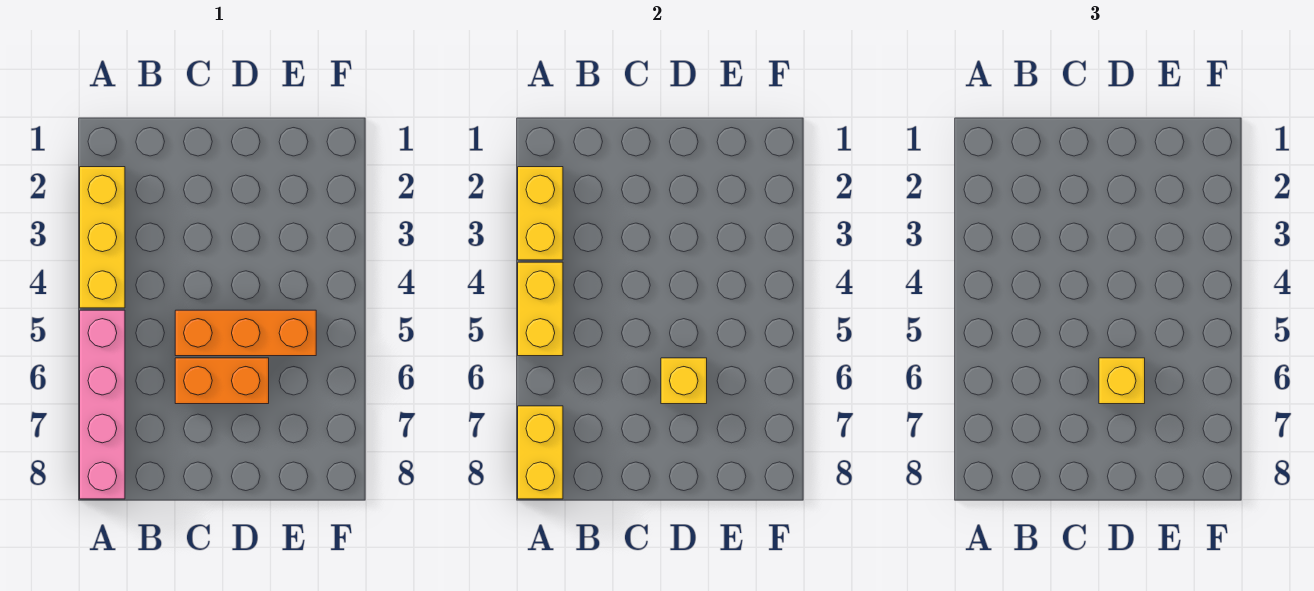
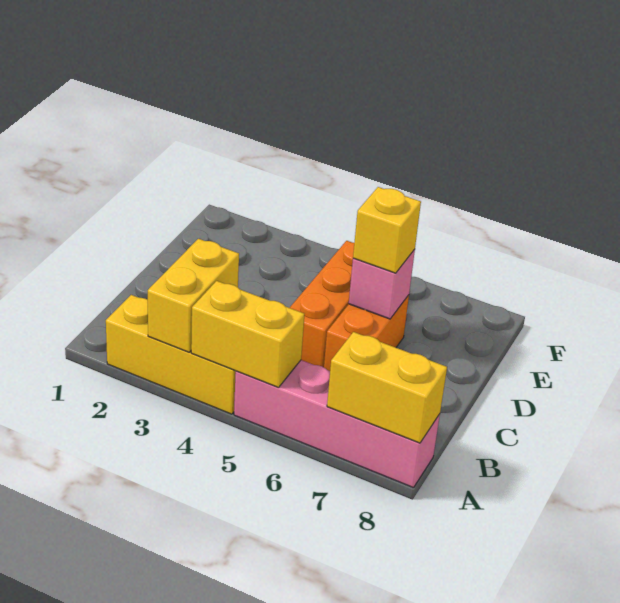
yellow brick A2:A3 level 2 -> yellow brick A3:B3 level 2
yellow brick D6 level 2 -> pink brick D6 level 2

